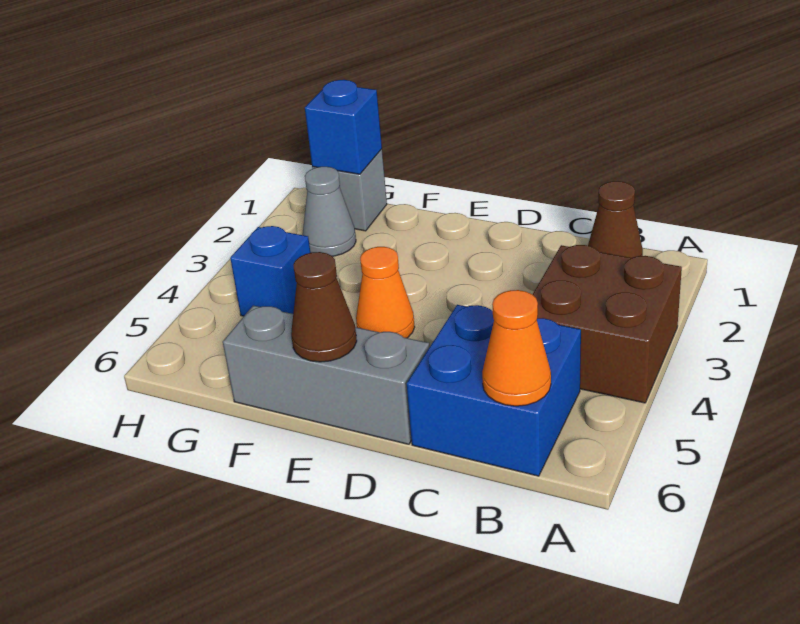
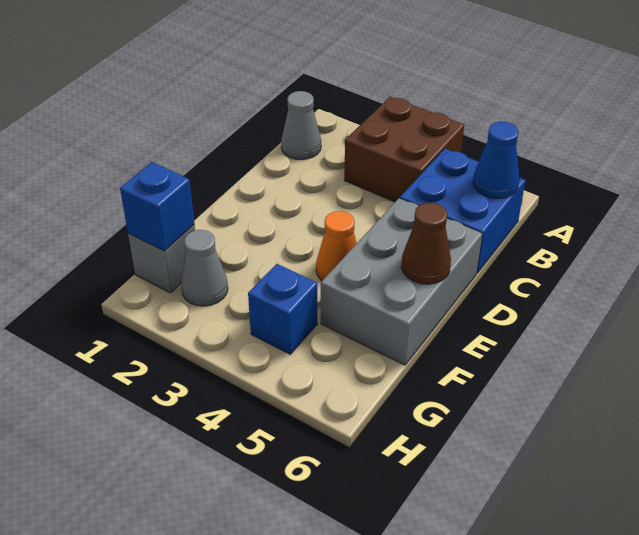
brown cone B1 level 1 -> grey cone B1 level 1
orange cone B6 level 2 -> blue cone B6 level 2
grey brick D6:F6 level 1 -> grey brick D5:F6 level 1

